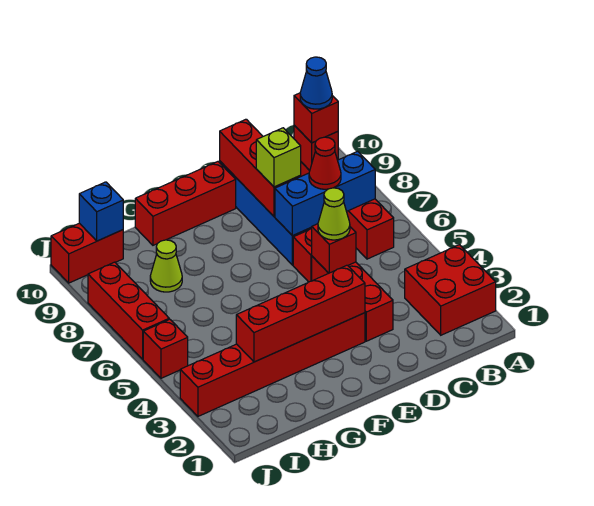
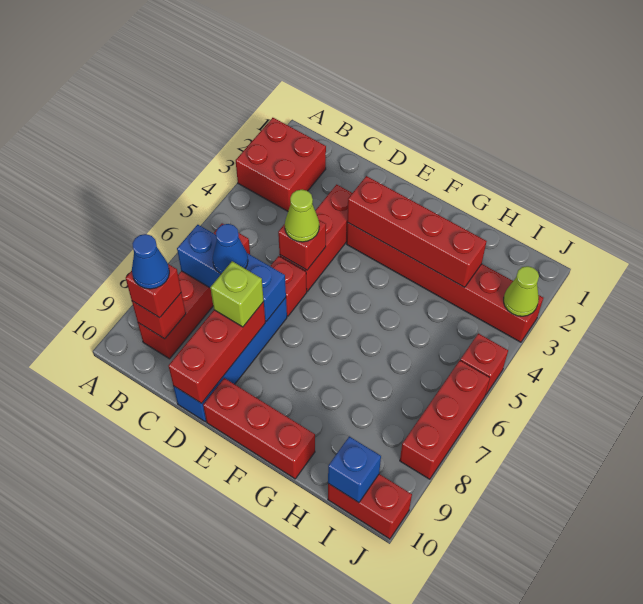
red cone C7 level 3 -> blue cone C7 level 3
lime cone H8 level 1 -> lime cone J3 level 2

